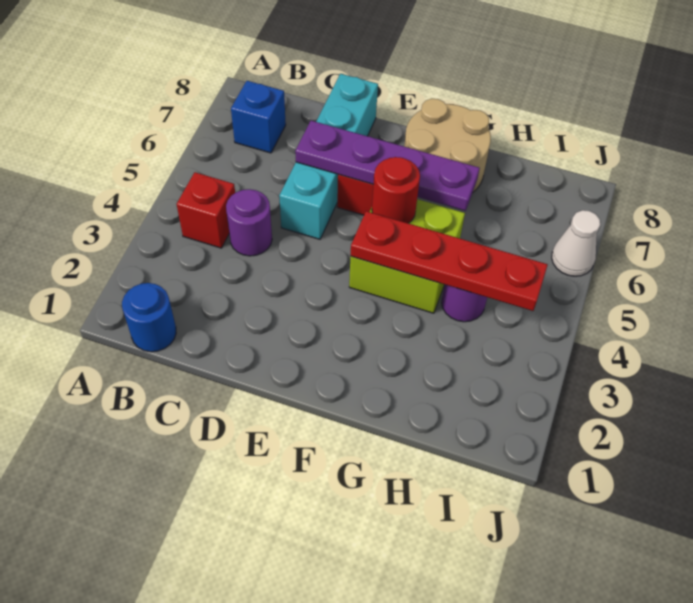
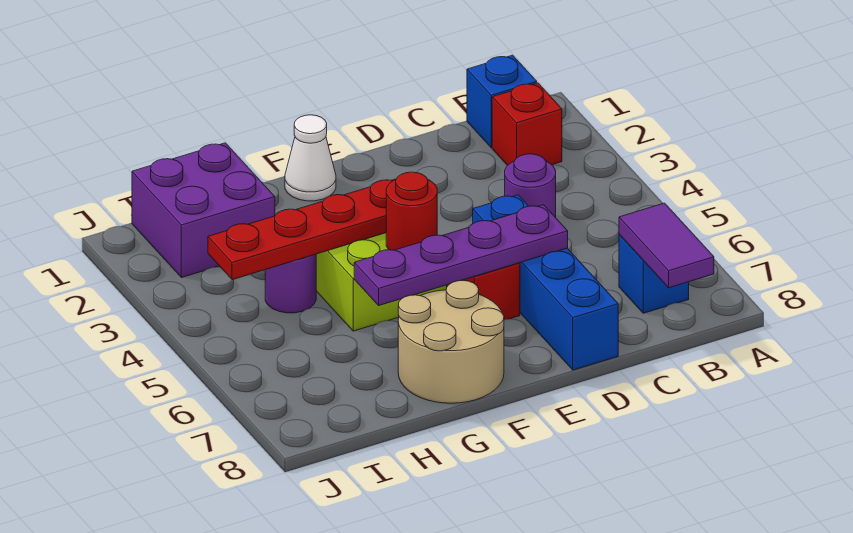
blue round brick B1 level 1 -> blue brick B1 level 1
red brick B4 level 1 -> red brick B2 level 1
none -> purple tile B7:B8 level 2
cyan brick D5:D8 level 1 -> blue brick D5:D8 level 1
none -> purple brick H1:I2 level 1
white cone J6 level 1 -> white cone F1 level 1

